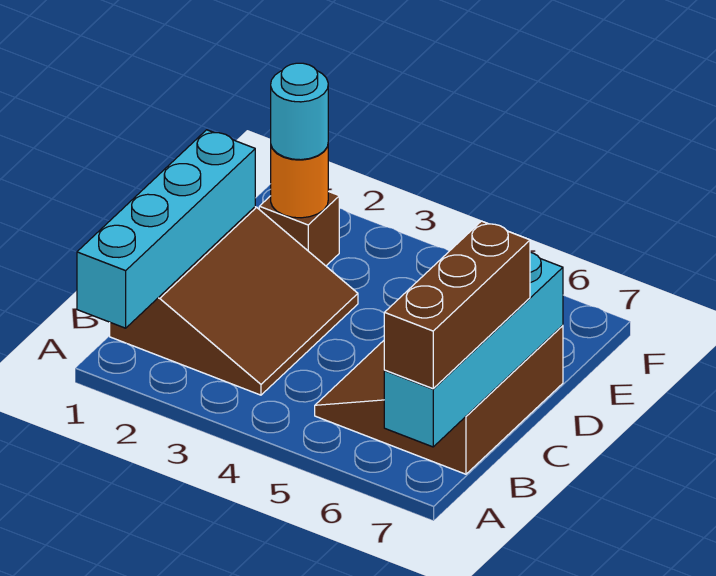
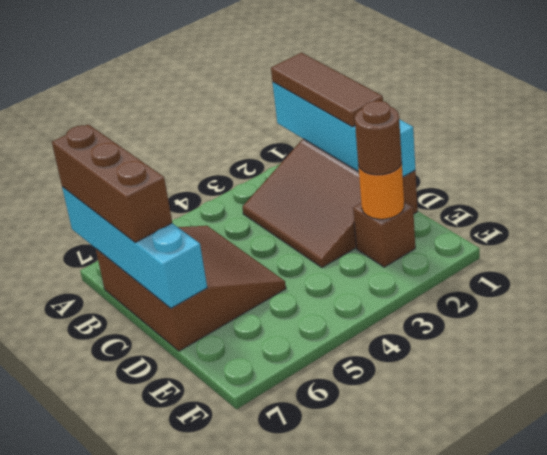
none -> brown tile A1:C1 level 3
cyan round brick E2 level 3 -> brown round brick E2 level 3

